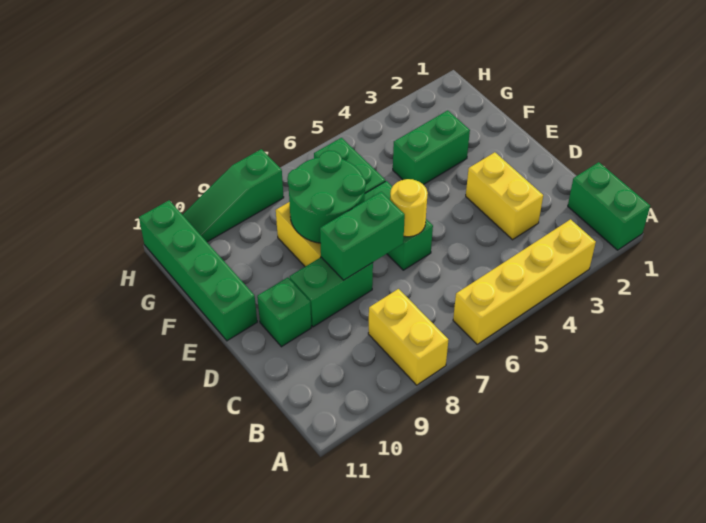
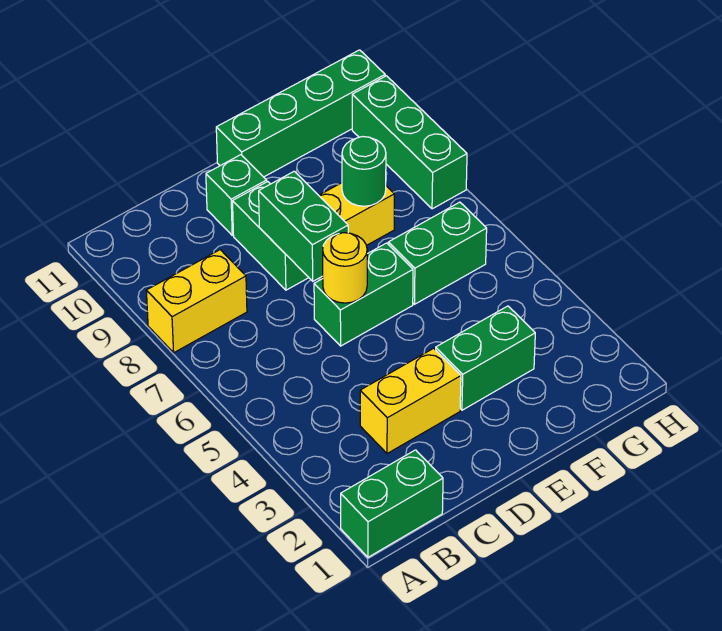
yellow brick A3:A6 level 1 -> none
green round brick E7:F8 level 2 -> green round brick F8 level 2
green brick F3:F4 level 1 -> green brick E3:F3 level 1
green slope H8:H10 level 1 top 8 -> green brick H8:H10 level 1

